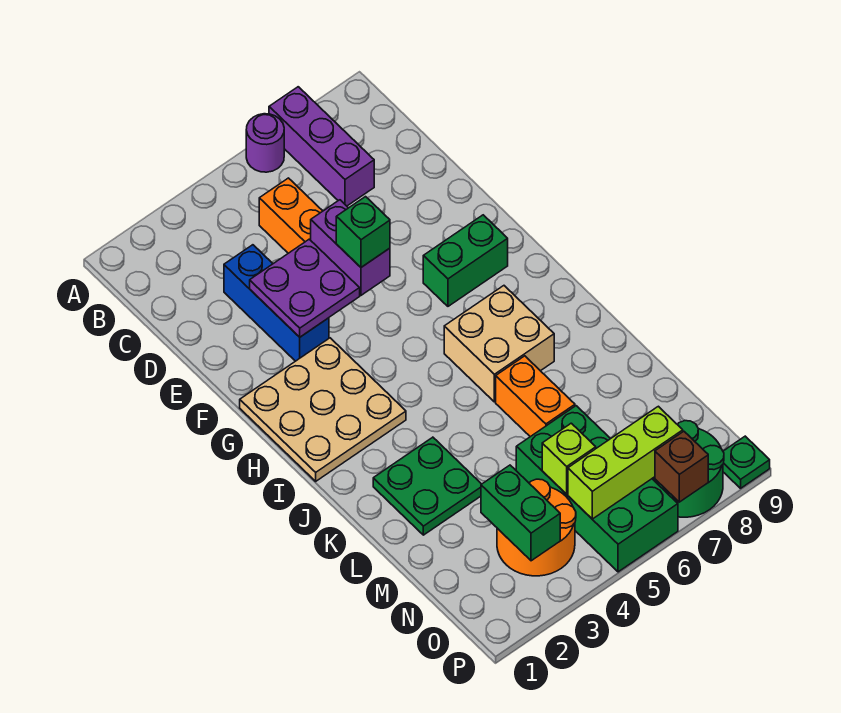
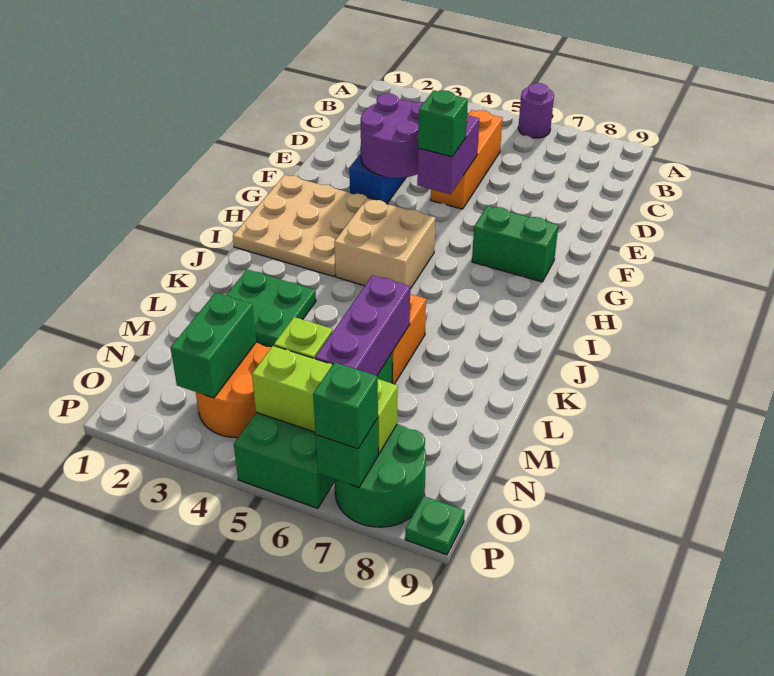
purple brick A7:C7 level 1 -> purple brick L6:N6 level 2
purple plate E3:F4 level 2 -> purple round brick E3:F4 level 2
tan brick I6:J7 level 1 -> tan brick H4:I5 level 1
brown brick P7 level 2 -> green brick P7 level 2
none -> green brick P7 level 3

